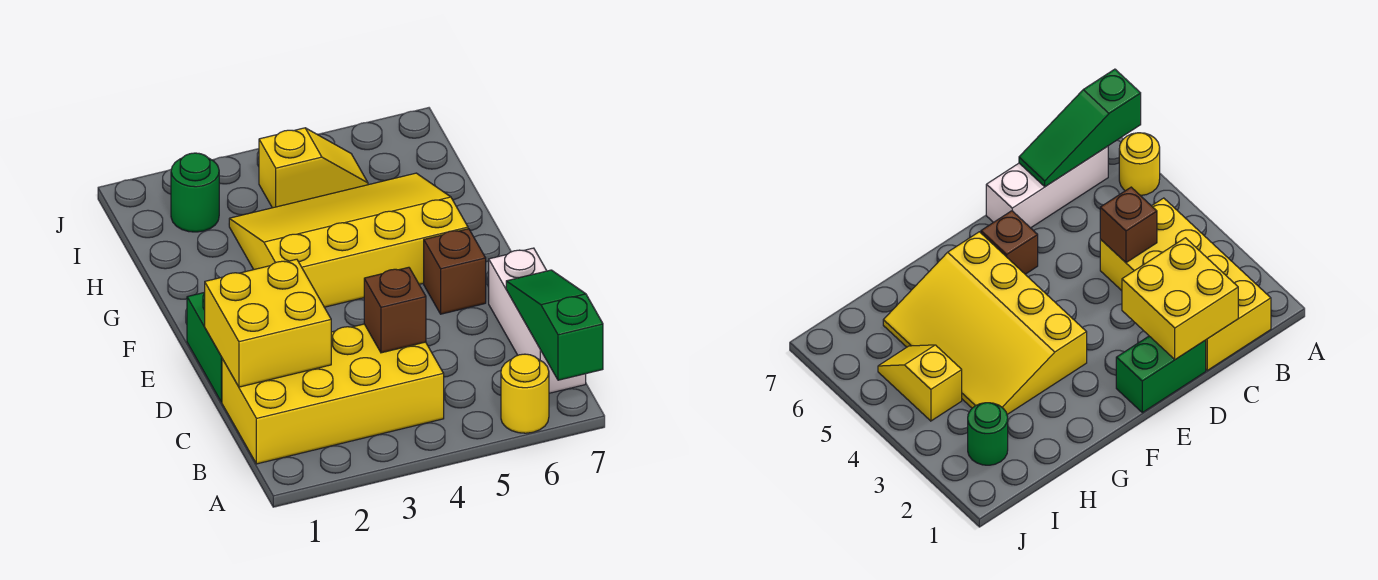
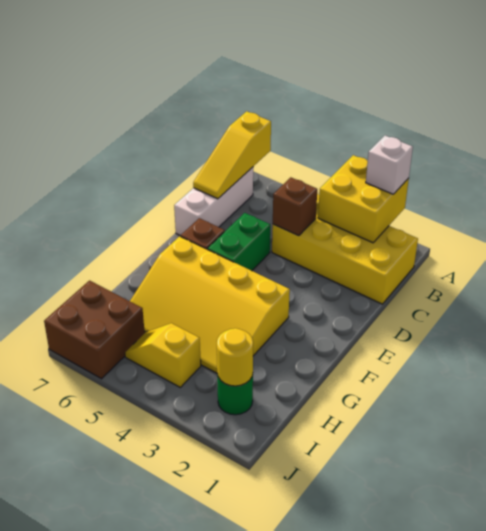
none -> white brick A2 level 3
yellow round brick A6 level 1 -> yellow round brick I2 level 2
green slope A7:C7 level 2 top A -> yellow slope A7:C7 level 2 top A
yellow brick C1:D2 level 2 -> yellow brick A2:B3 level 2
green brick D1:E1 level 1 -> green brick D5:E5 level 1
none -> brown brick I6:J7 level 1

